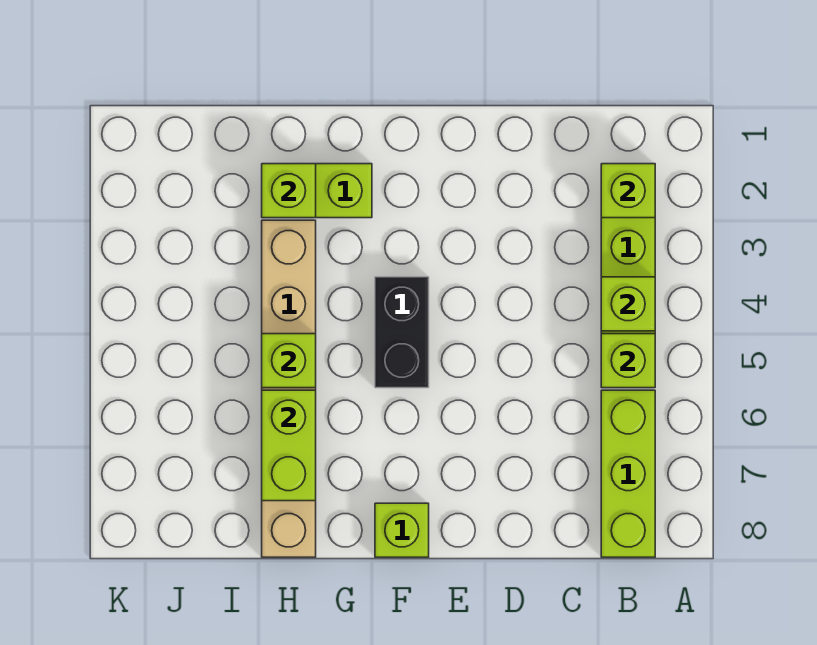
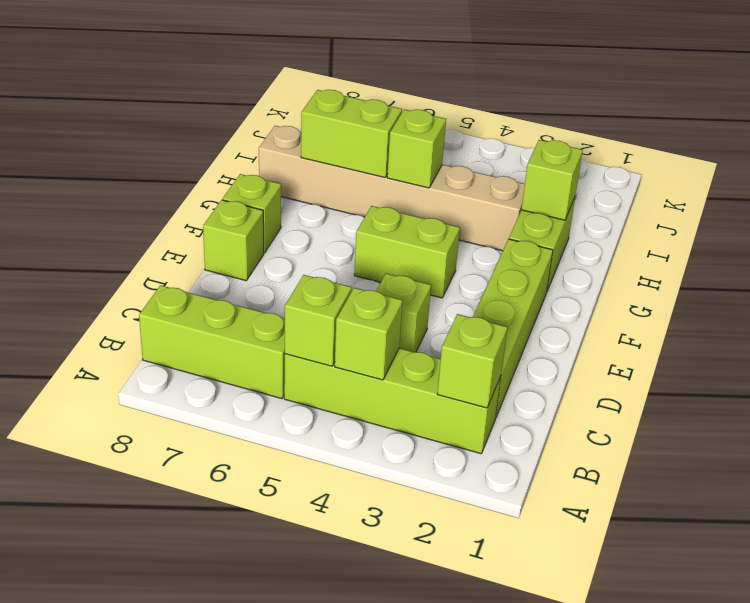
none -> lime brick C2:F2 level 1
none -> lime brick D4 level 1
none -> lime brick E8 level 1
black brick F4:F5 level 1 -> lime brick F4:F5 level 1

